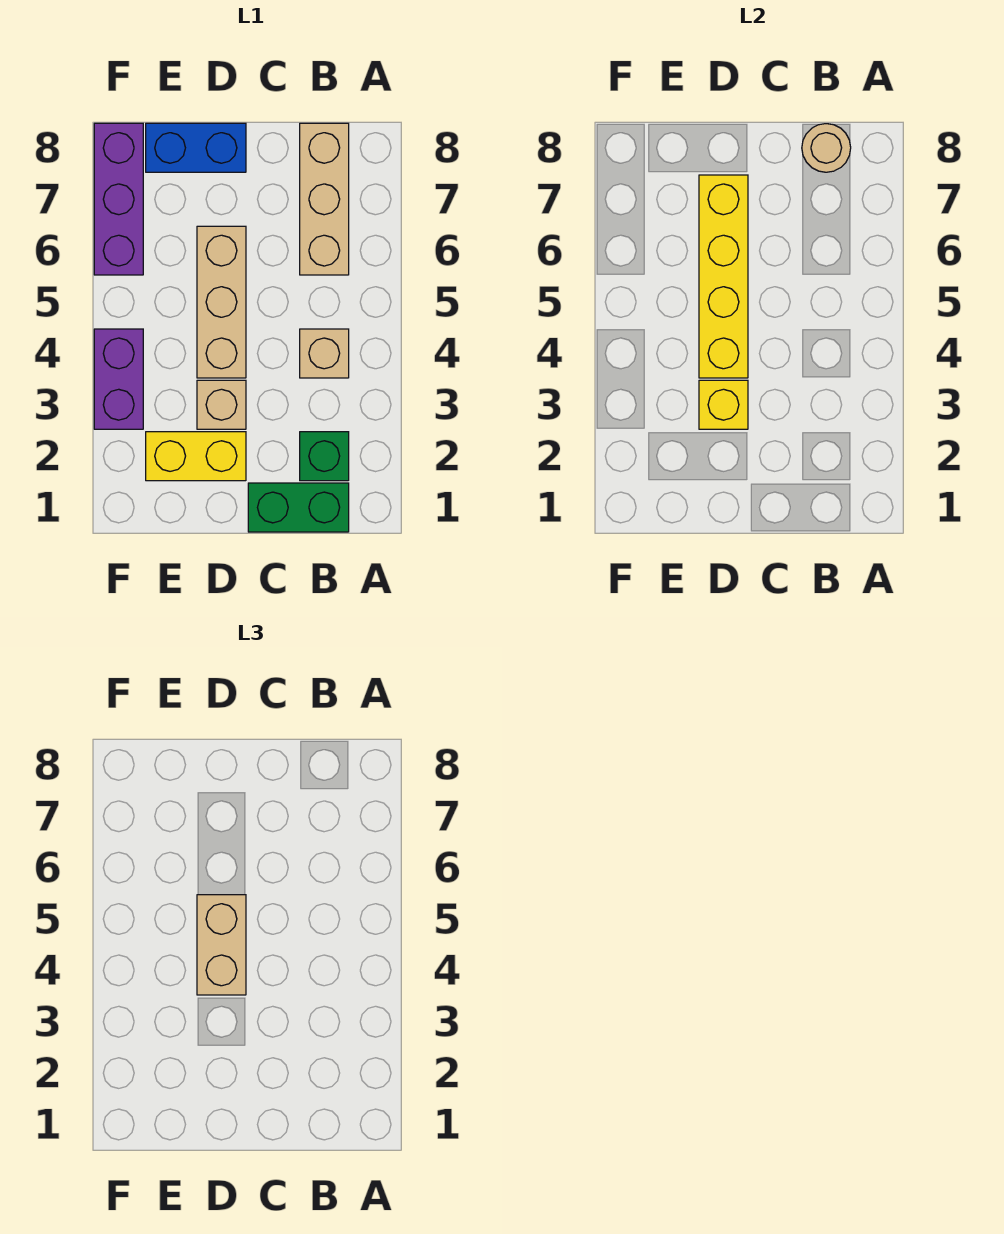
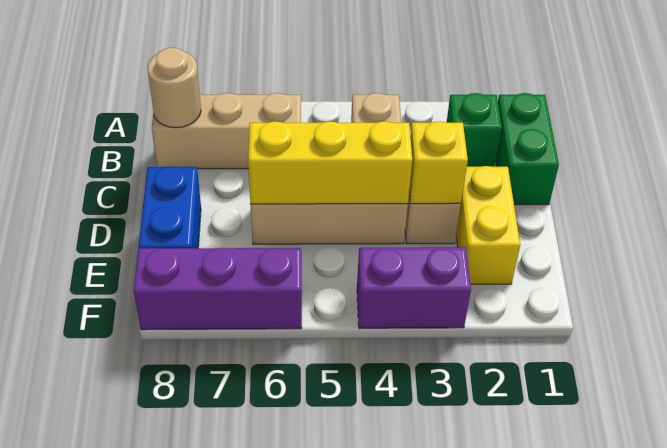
yellow brick D4:D7 level 2 -> yellow brick D4:D6 level 2
tan brick D4:D5 level 3 -> none

